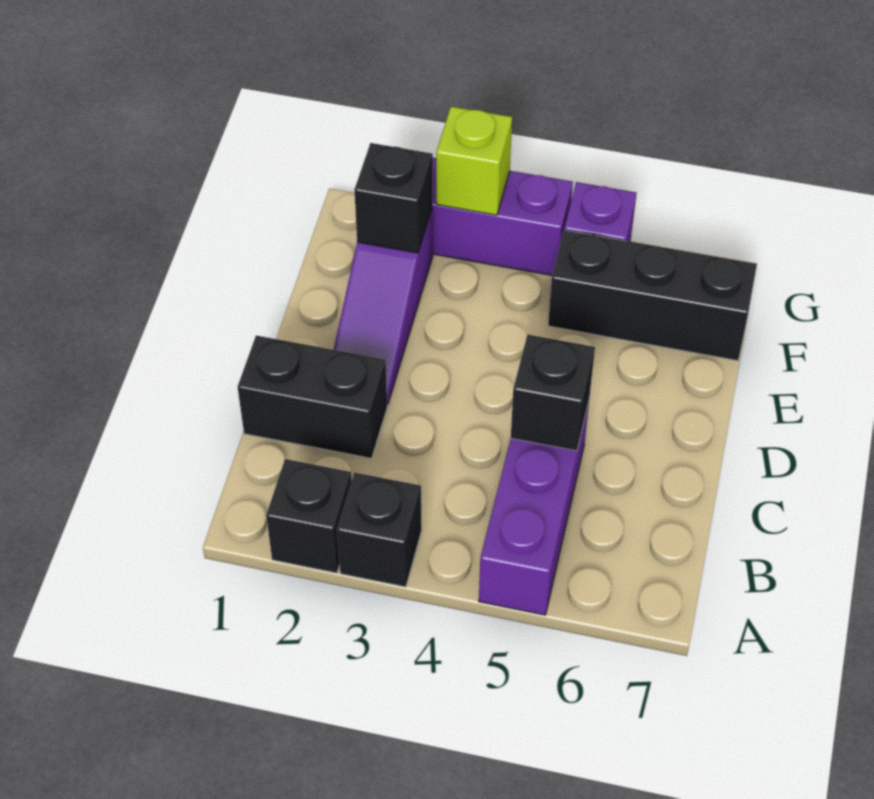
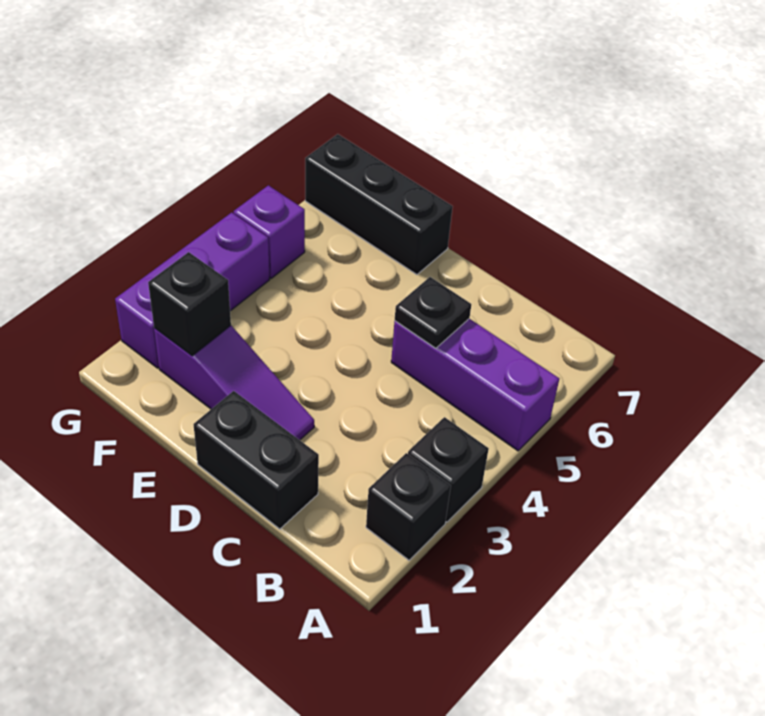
black brick C1:C2 level 1 -> black brick C1:D1 level 1
black brick C5 level 2 -> black plate C5 level 2
black brick F5:F7 level 1 -> black brick E7:G7 level 1
lime brick G3 level 2 -> none

